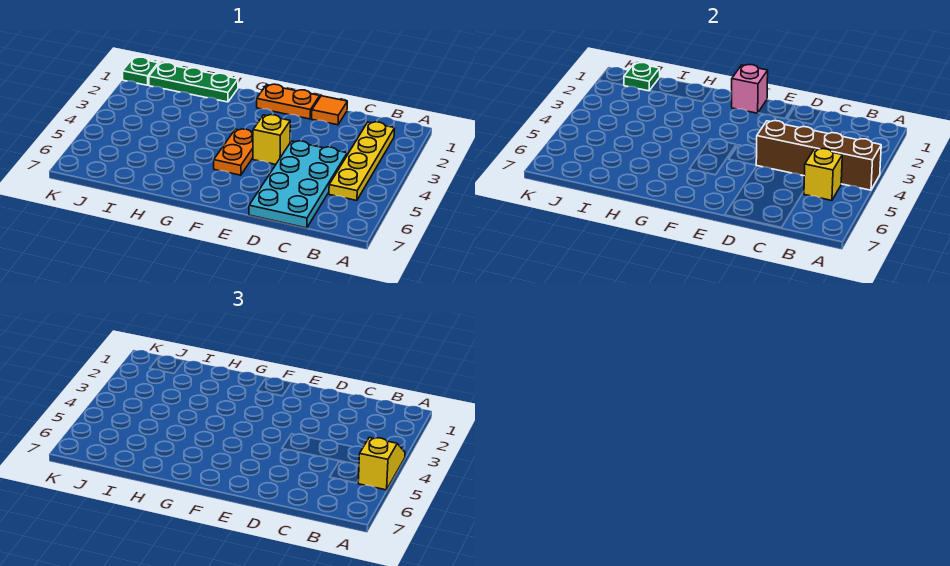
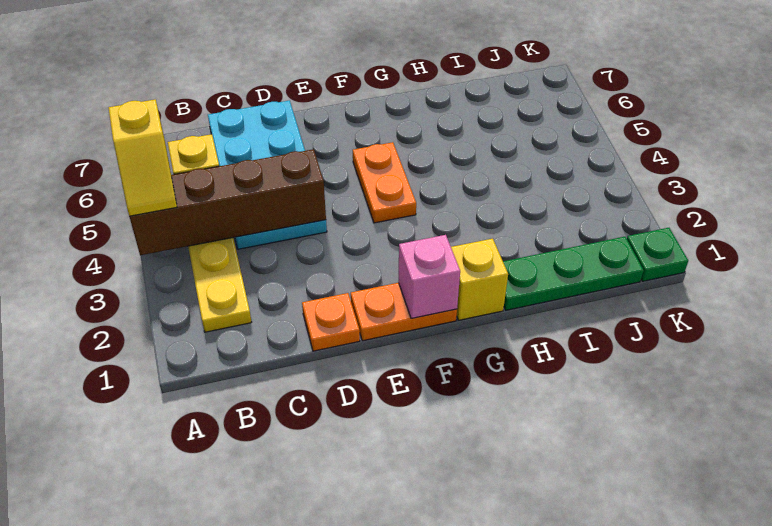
orange tile D1 level 1 -> orange plate D1 level 1
yellow brick E4 level 1 -> yellow brick G1 level 1
green plate J1 level 2 -> none

